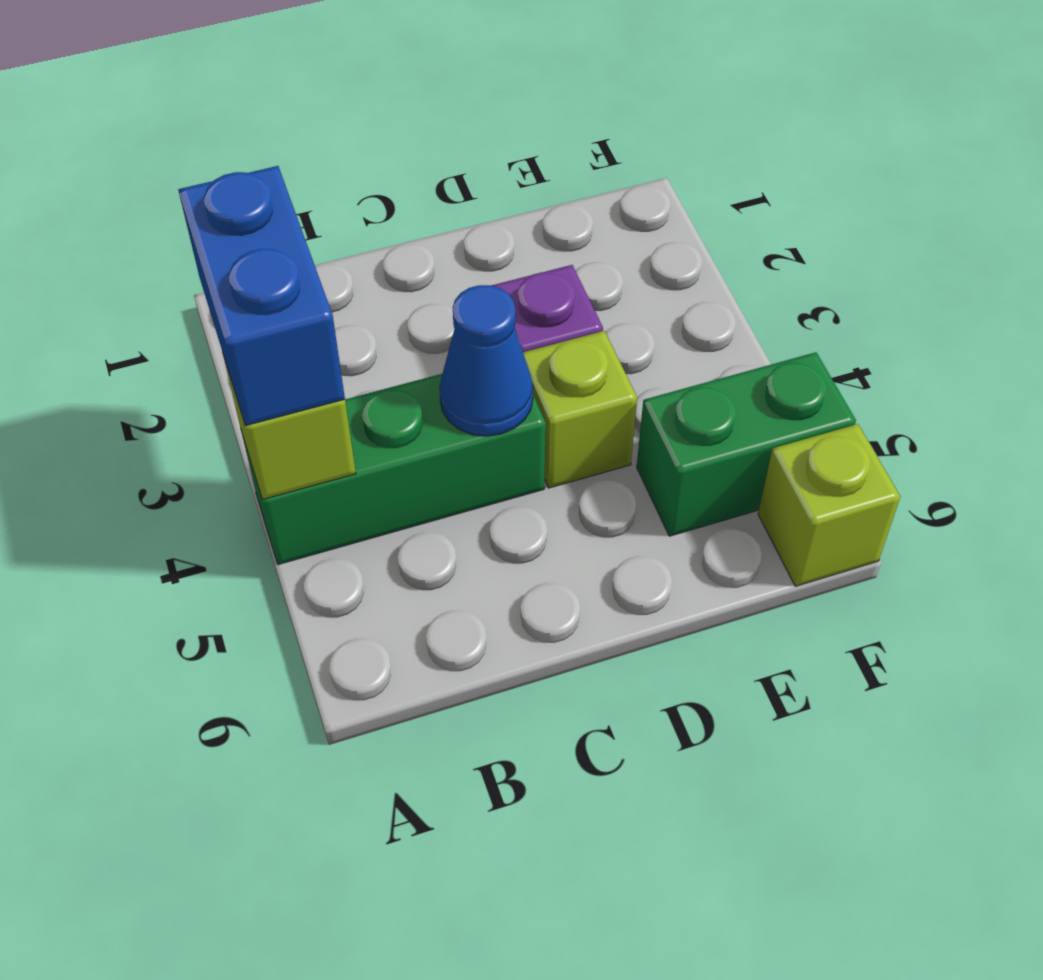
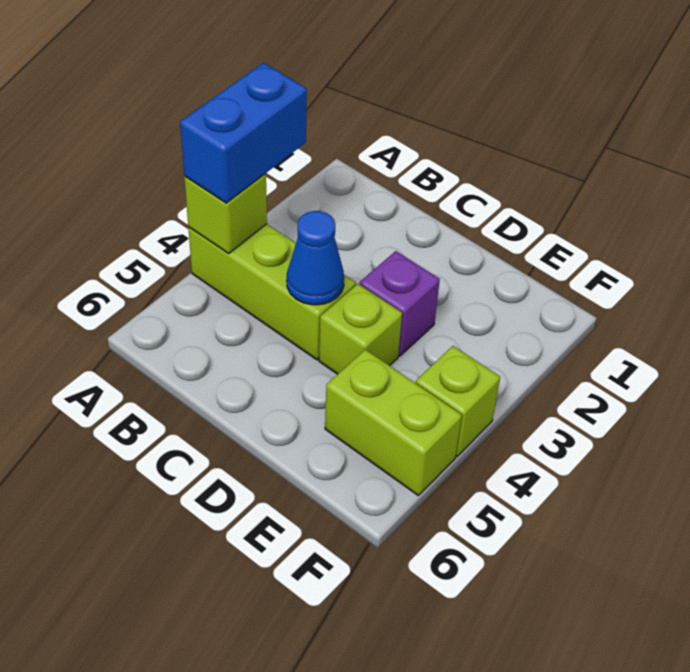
green brick A4:C4 level 1 -> lime brick A4:C4 level 1
green brick E5:F5 level 1 -> lime brick E5:F5 level 1
lime brick F6 level 1 -> lime brick F4 level 1

